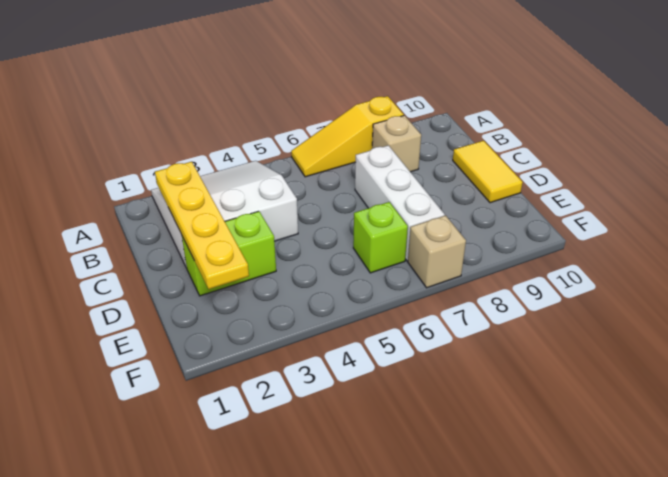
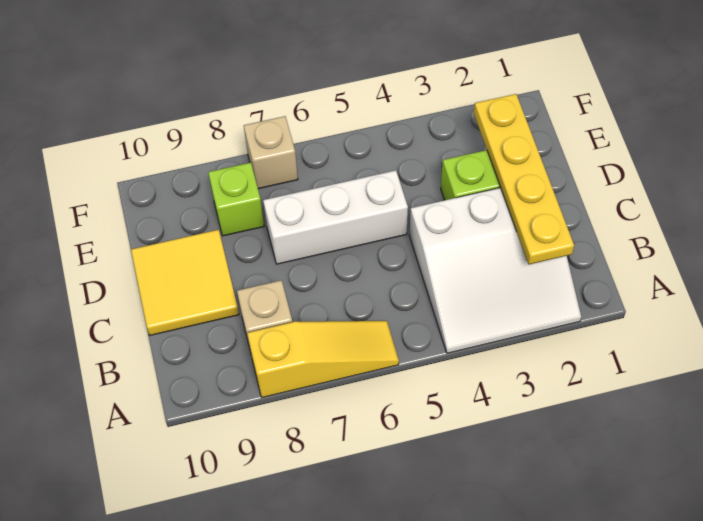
white brick C7:E7 level 1 -> white brick D5:D7 level 1
yellow tile C10:D10 level 1 -> yellow tile C9:D10 level 1
lime brick E6 level 1 -> lime brick E8 level 1

